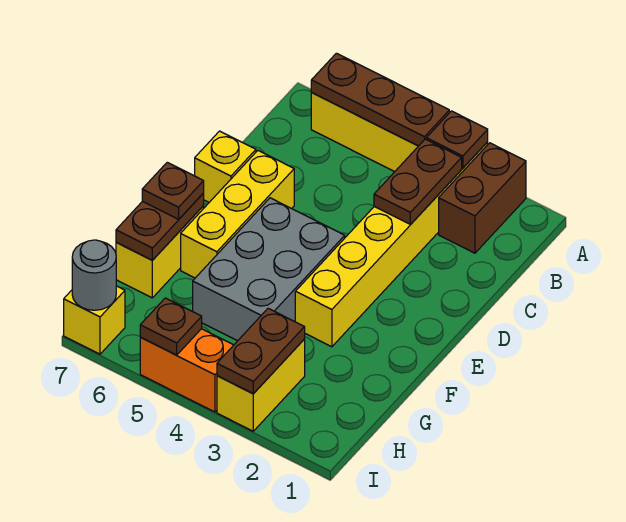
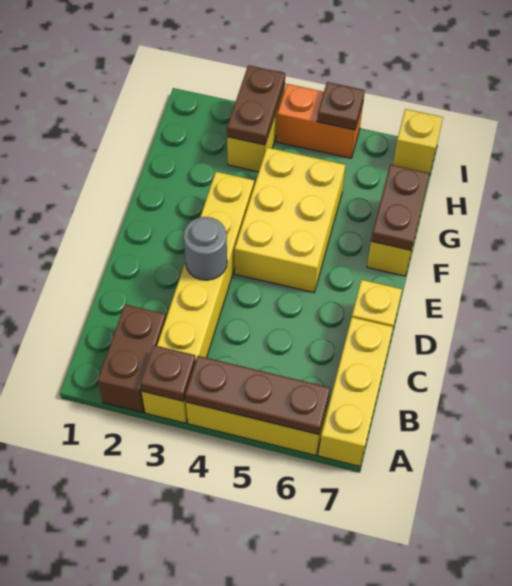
brown plate B3:C3 level 2 -> none
yellow brick D6:F6 level 1 -> yellow brick A7:C7 level 1
grey brick E4:G5 level 1 -> yellow brick E4:G5 level 1
brown plate F7 level 3 -> none
grey round brick I7 level 2 -> grey round brick D3 level 2

